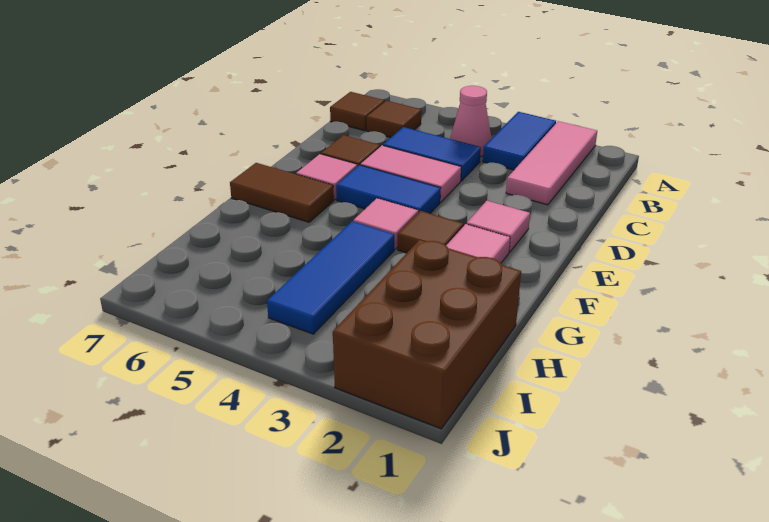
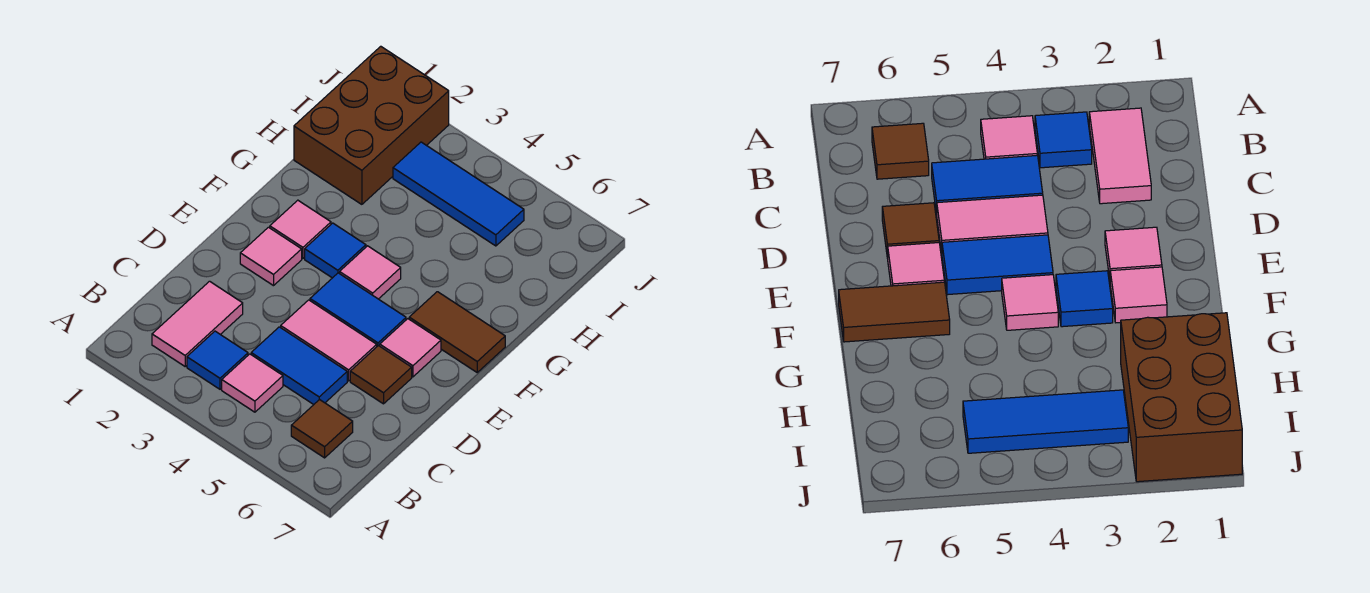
pink tile A2:C2 level 1 -> pink tile B2:C2 level 1
blue tile A3:B3 level 1 -> blue tile B3 level 1
pink cone B4 level 1 -> pink tile B4 level 1
brown tile B7 level 1 -> none
brown tile F3 level 1 -> blue tile F3 level 1
blue tile G4:I4 level 1 -> blue tile I3:I5 level 1

